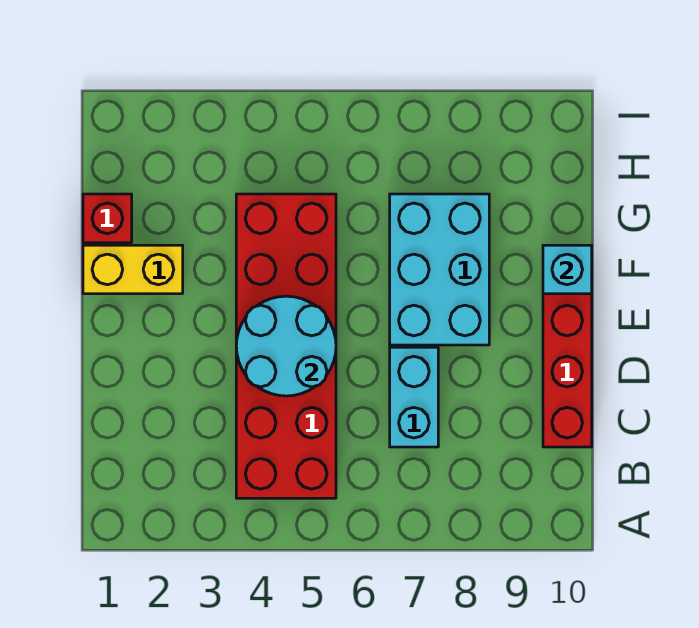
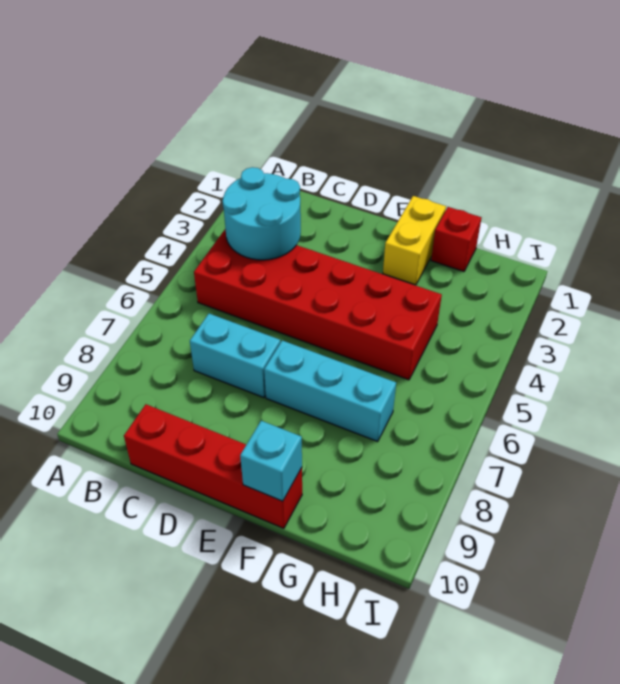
cyan round brick D4:E5 level 2 -> cyan round brick B3:C4 level 2
cyan brick E7:G8 level 1 -> cyan brick E7:G7 level 1

